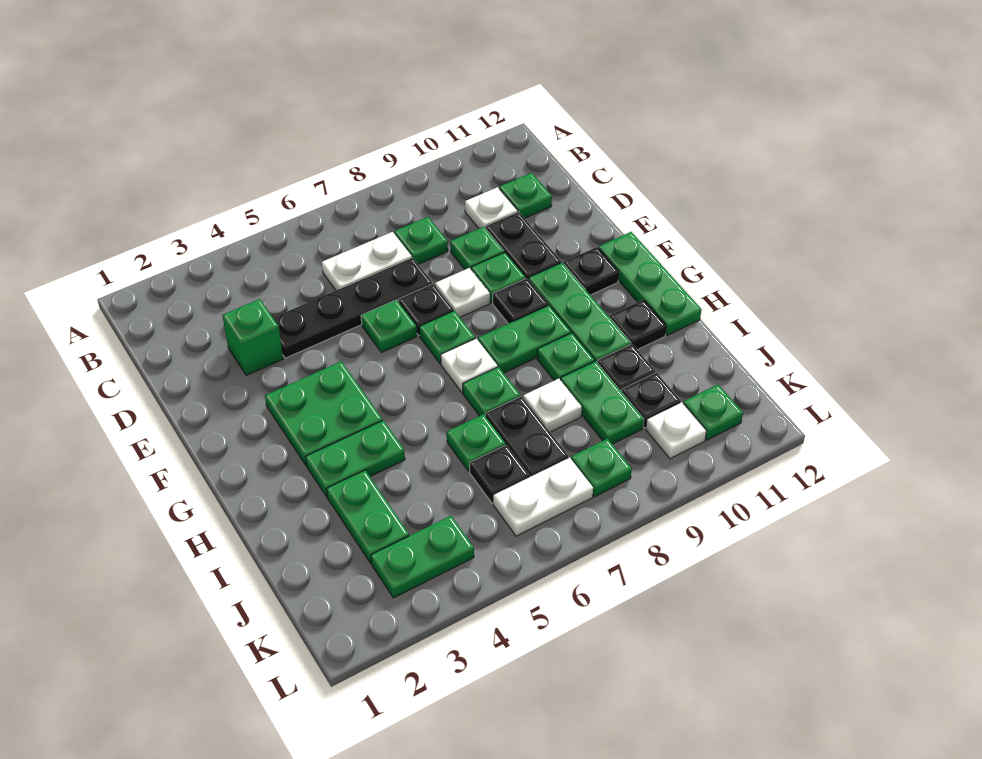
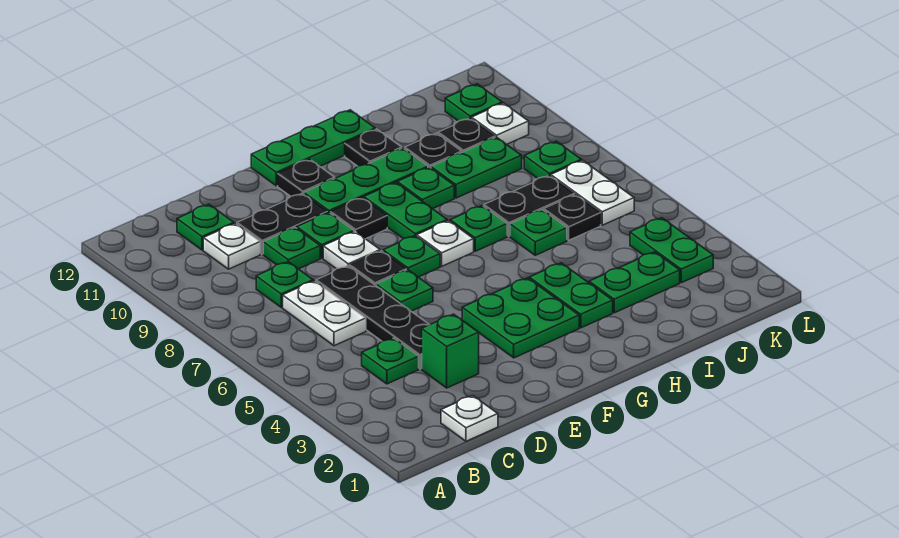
none -> green plate C4 level 1
white plate I8 level 1 -> white plate C1 level 1

